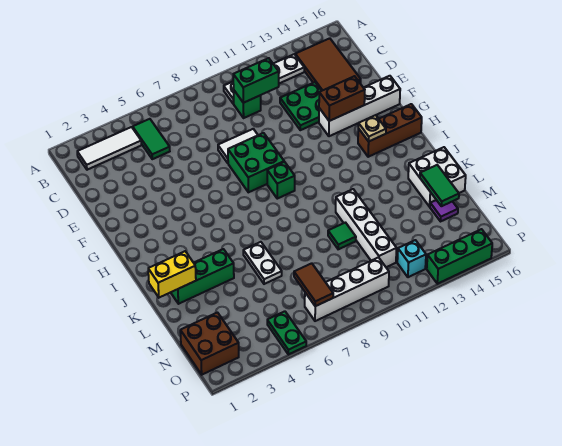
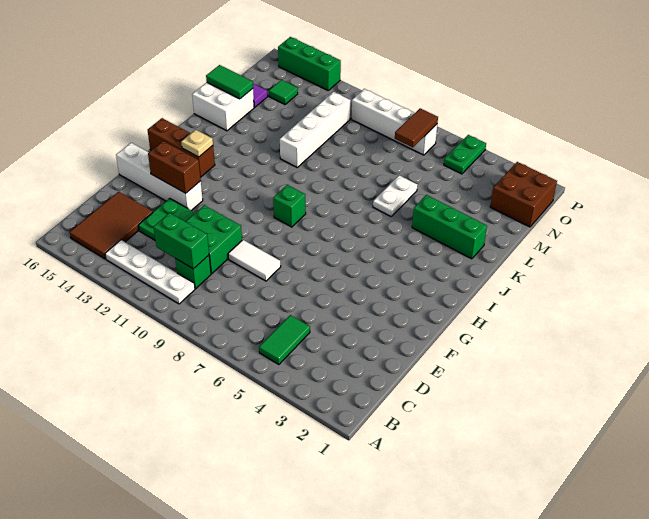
white tile B2:B4 level 1 -> none
green brick F8:G9 level 1 -> green brick D10:E11 level 1
yellow brick K1:K2 level 2 -> none
green tile L10 level 1 -> green tile N14 level 1
green tile L15:M15 level 2 -> green tile L15:L16 level 2
cyan brick O12 level 1 -> none

